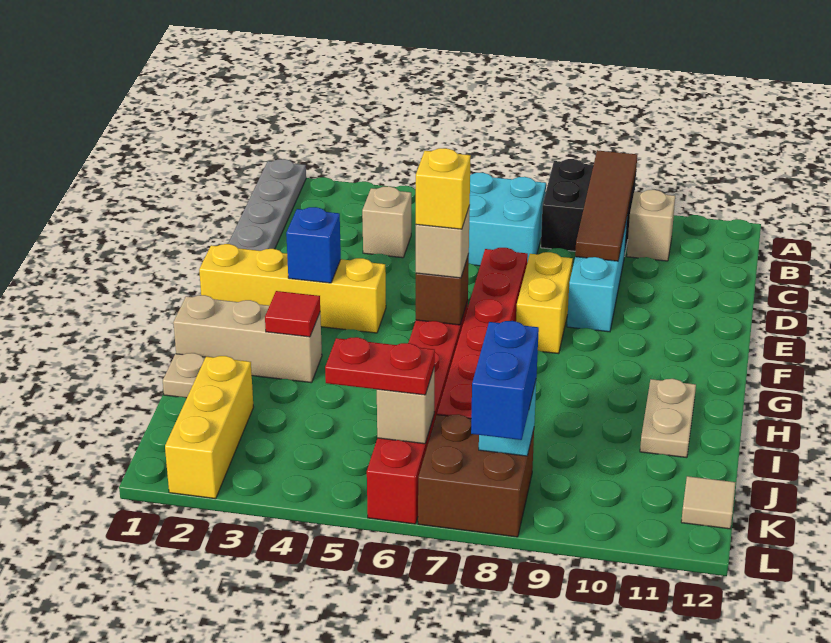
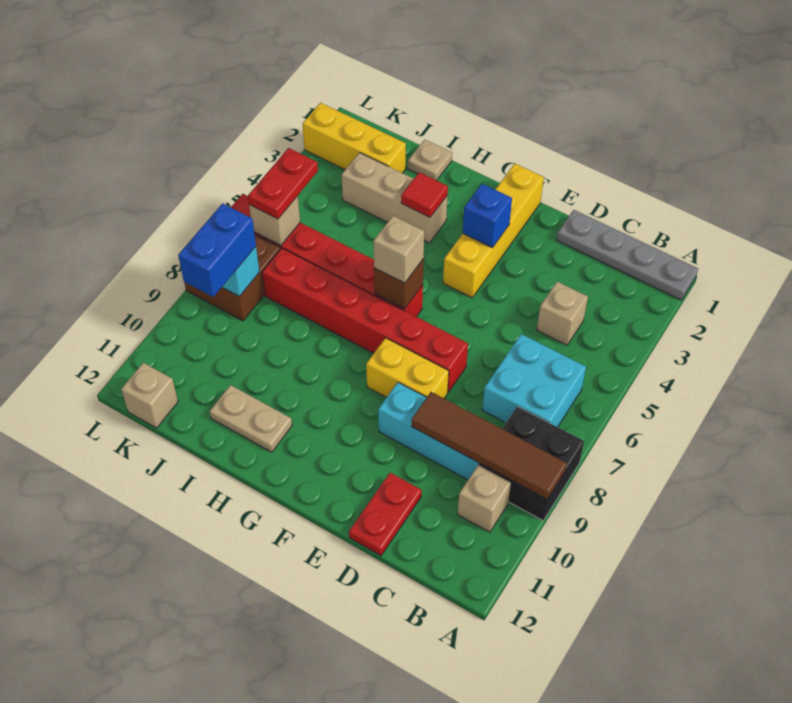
none -> red plate D11:D12 level 1
yellow brick G6 level 4 -> none
tan brick H1:H3 level 1 -> tan brick H3:J3 level 1
blue brick K8:L8 level 3 -> blue brick K8:K9 level 3
tan tile K12 level 1 -> tan brick K12 level 1

